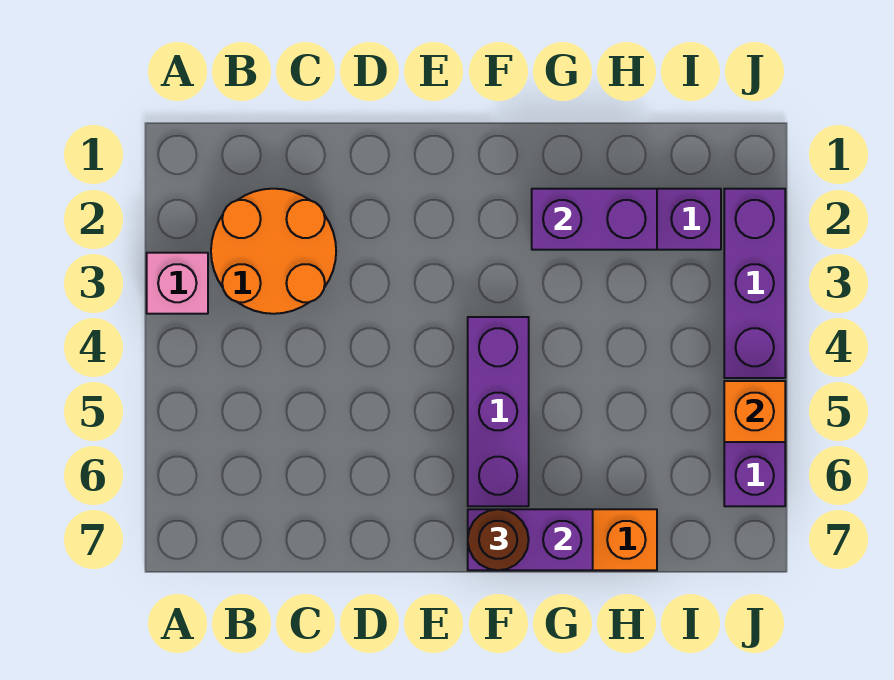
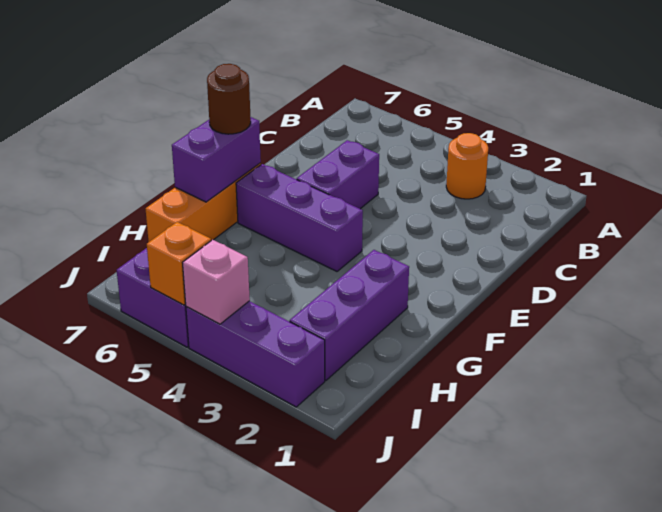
pink brick A3 level 1 -> pink brick J4 level 2
orange round brick B2:C3 level 1 -> orange round brick B3 level 1
purple brick G2:H2 level 2 -> purple brick D5:E5 level 1

